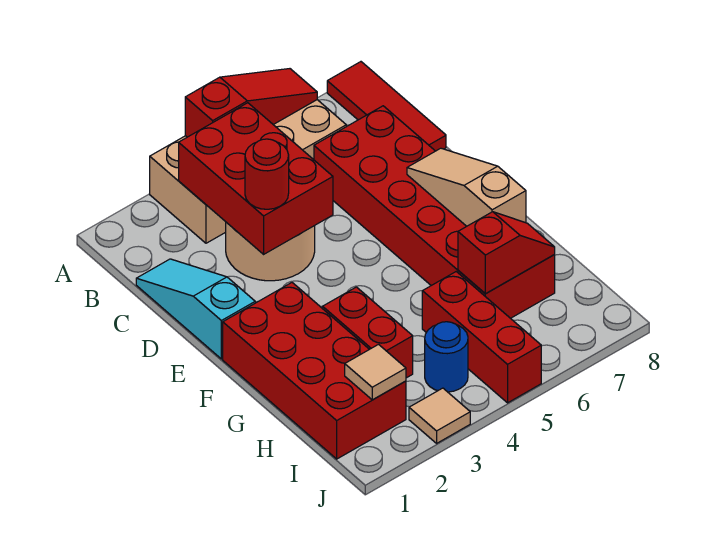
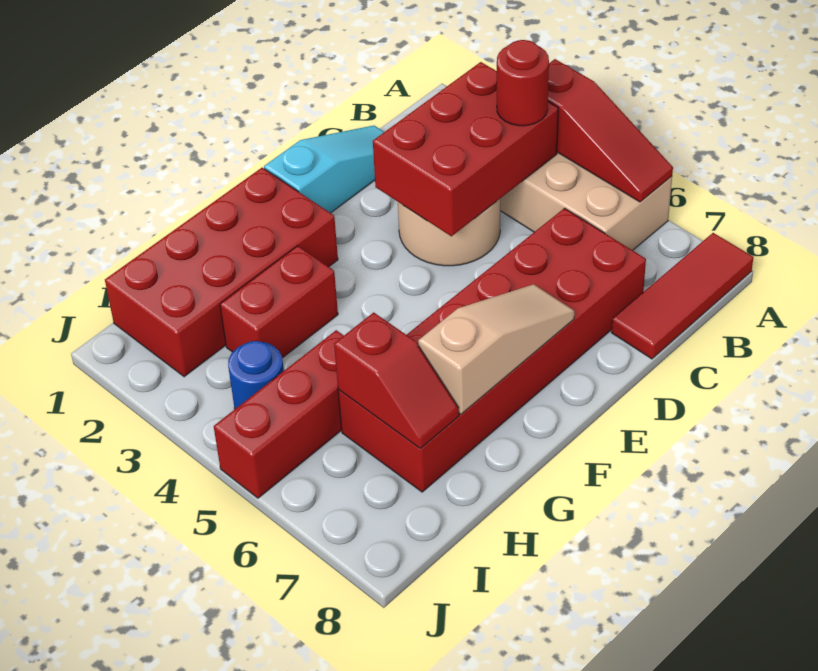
red round brick D3 level 3 -> red round brick B4 level 3
tan tile I2 level 2 -> none
tan tile J3 level 1 -> none

